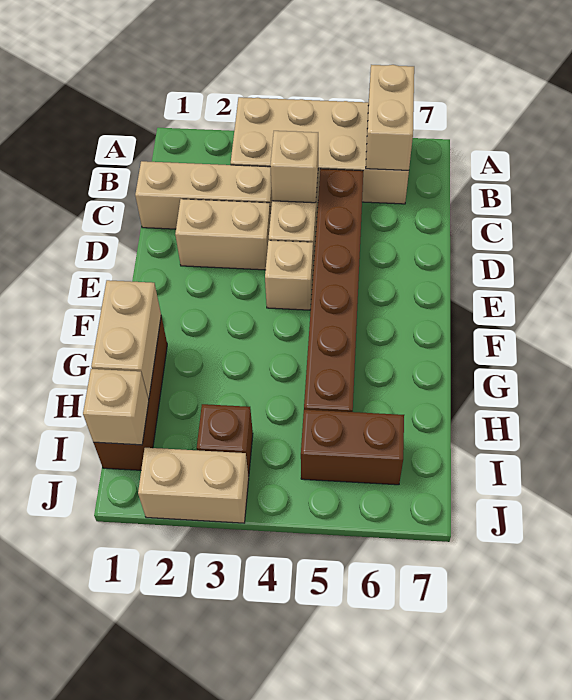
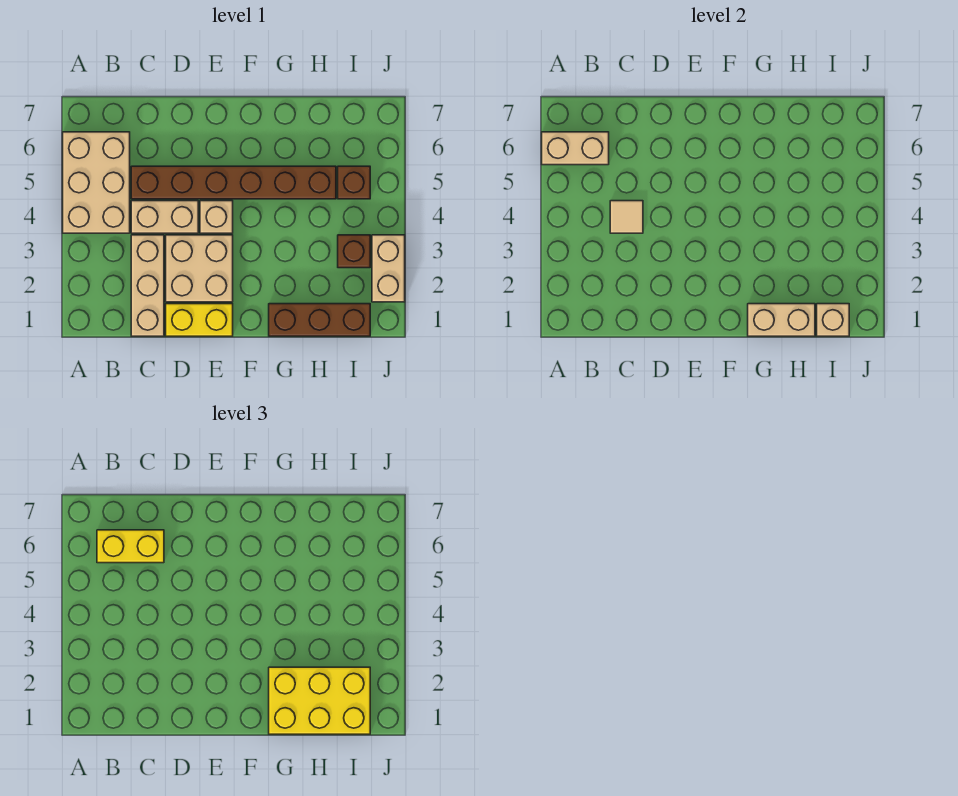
tan brick A3:B6 level 1 -> tan brick A4:B6 level 1
none -> yellow brick B6:C6 level 3
tan brick C4 level 2 -> tan tile C4 level 2
none -> yellow brick D1:E1 level 1
tan brick D2:D3 level 1 -> tan brick D2:E3 level 1
none -> yellow brick G1:I2 level 3
brown brick I5:I6 level 1 -> brown brick I5 level 1

